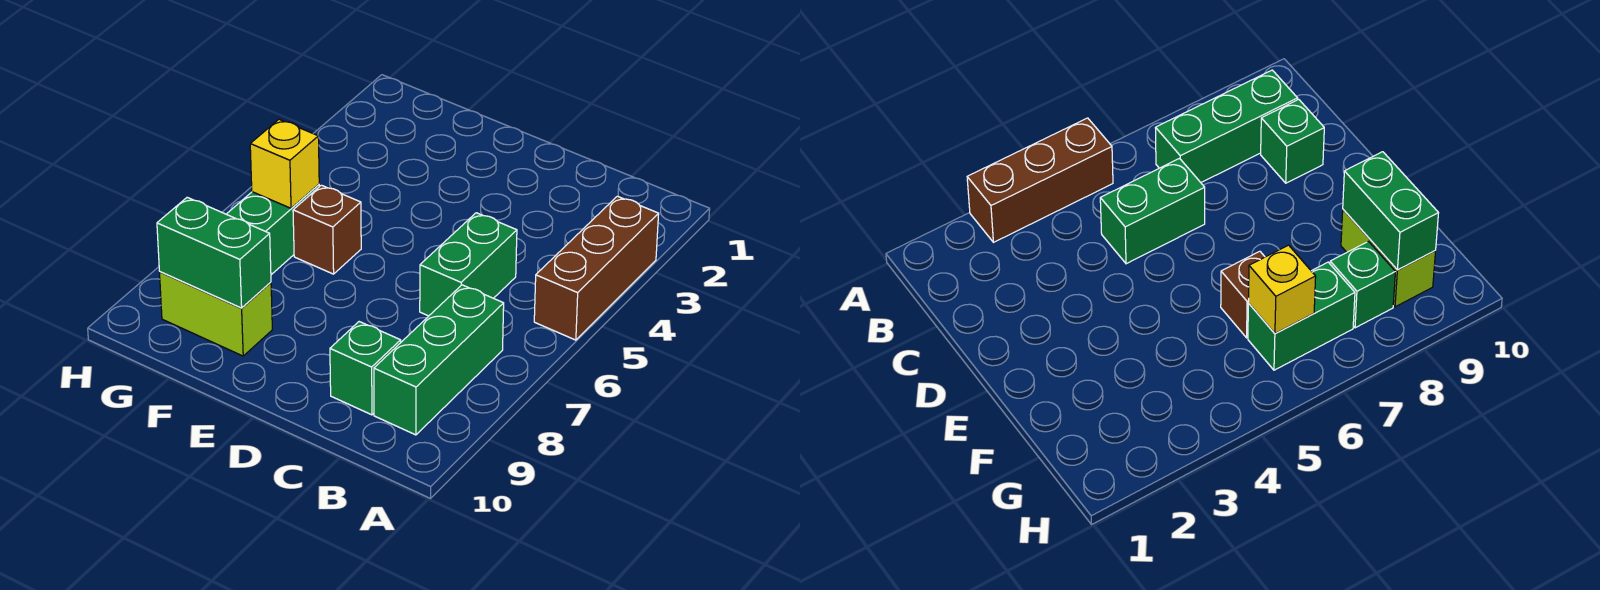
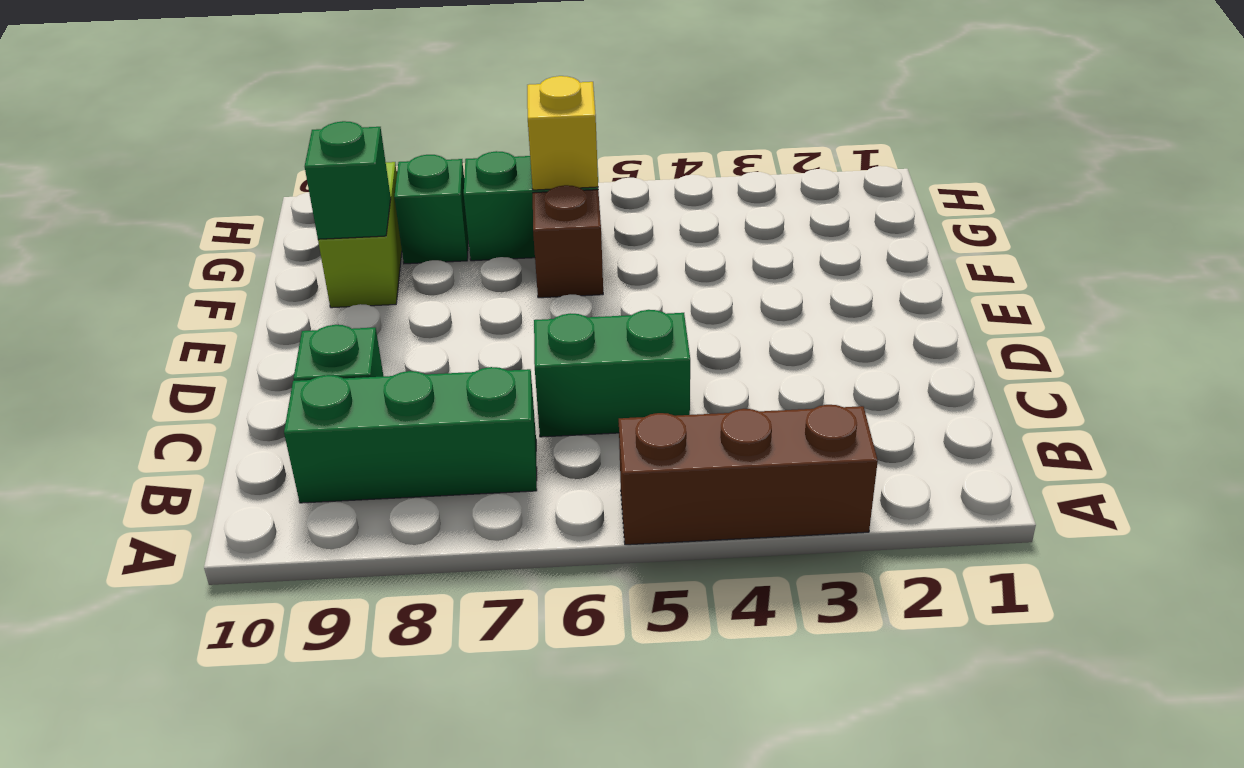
green brick F9:G9 level 2 -> green brick F9 level 2

